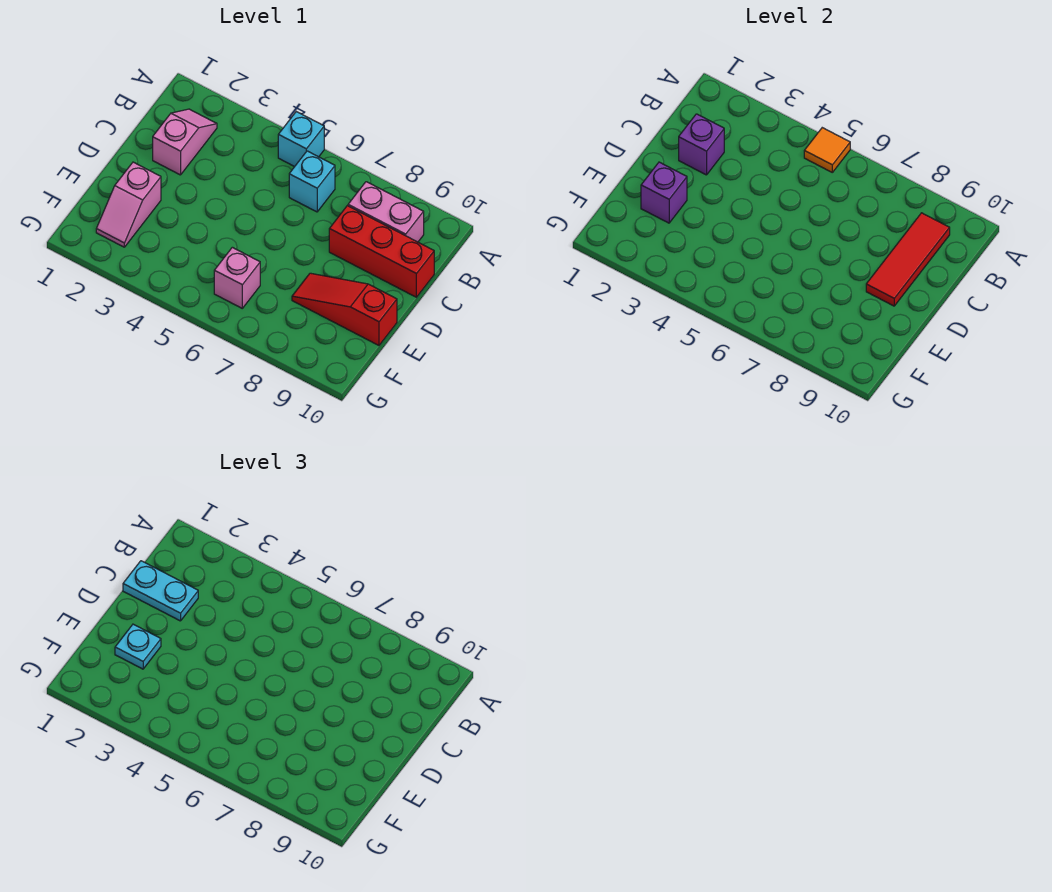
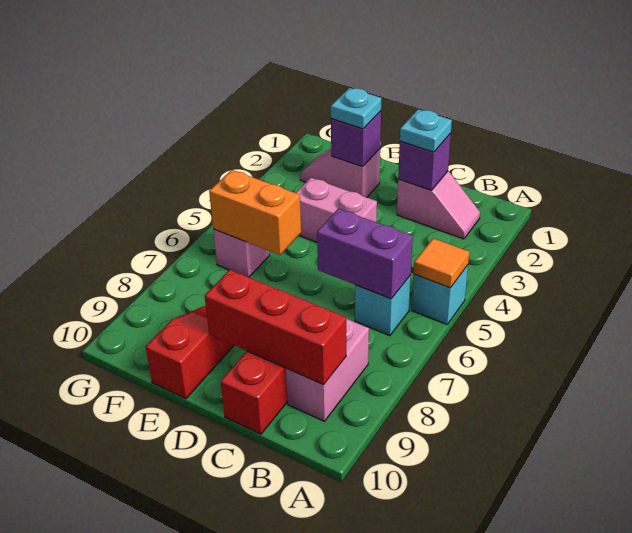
none -> purple brick B6:C6 level 2
red tile B9:D9 level 2 -> red brick B9:D9 level 2
cyan plate C1:C2 level 3 -> cyan plate C2 level 3
none -> pink brick D4:E4 level 1
none -> orange brick E6:F6 level 2

